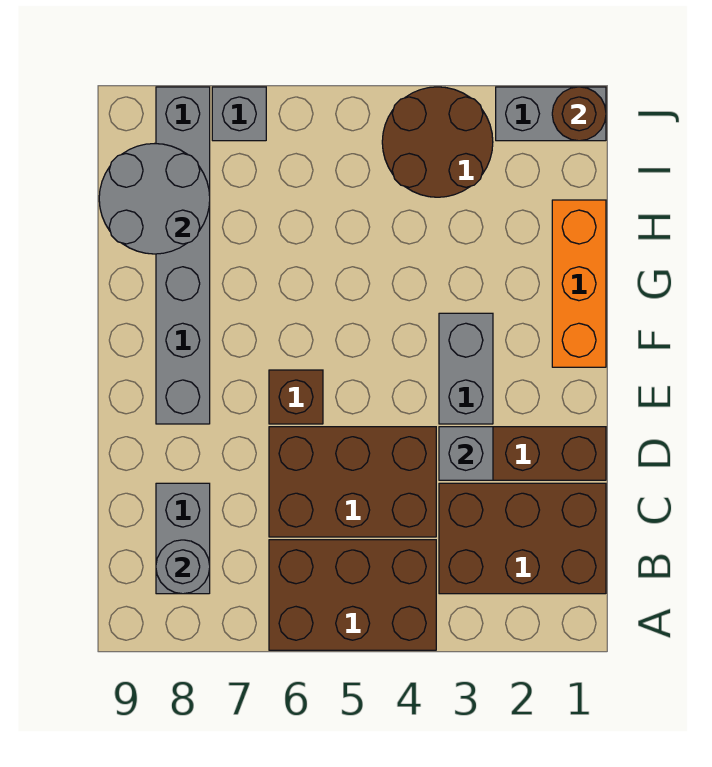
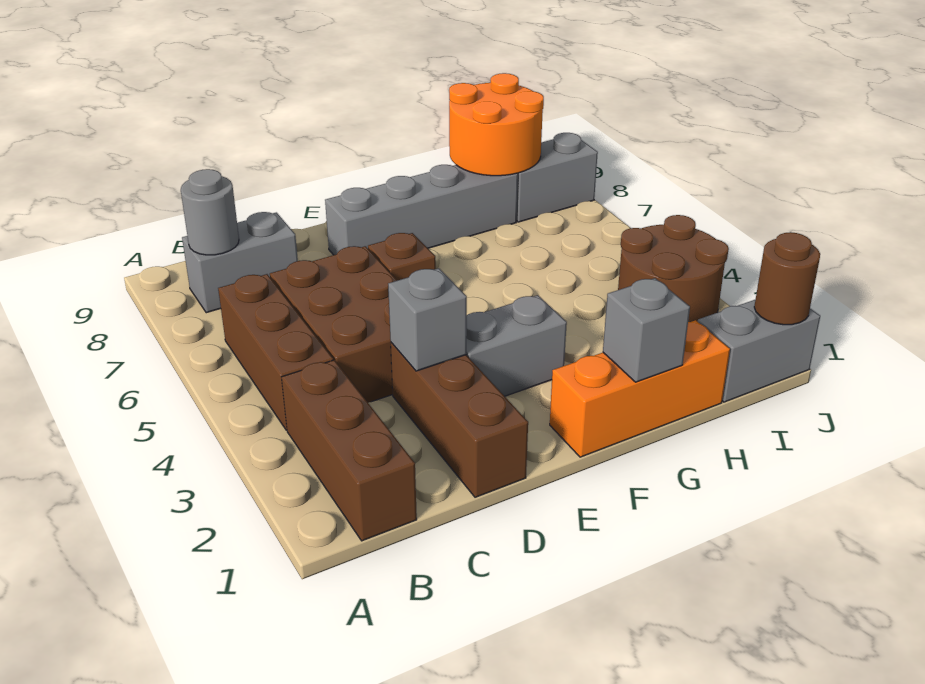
brown brick A4:B6 level 1 -> brown brick B4:B6 level 1
brown brick B1:C3 level 1 -> brown brick B1:B3 level 1
grey round brick H8:I9 level 2 -> orange round brick H8:I9 level 2
grey brick J1:J2 level 1 -> grey brick I1:J1 level 1
grey brick J7 level 1 -> grey brick G1 level 2

